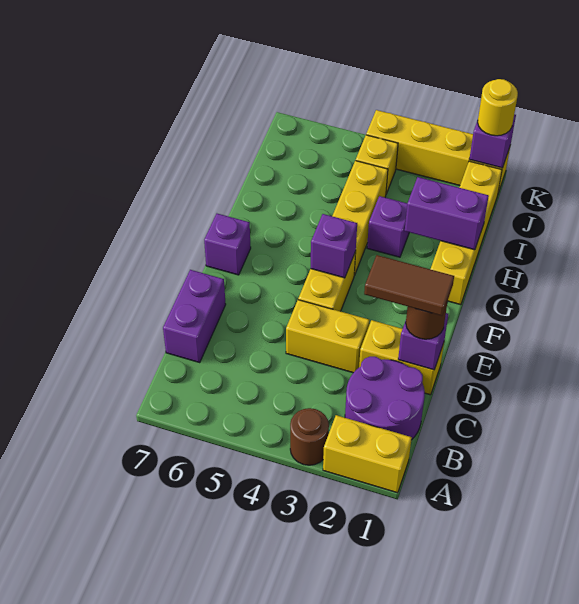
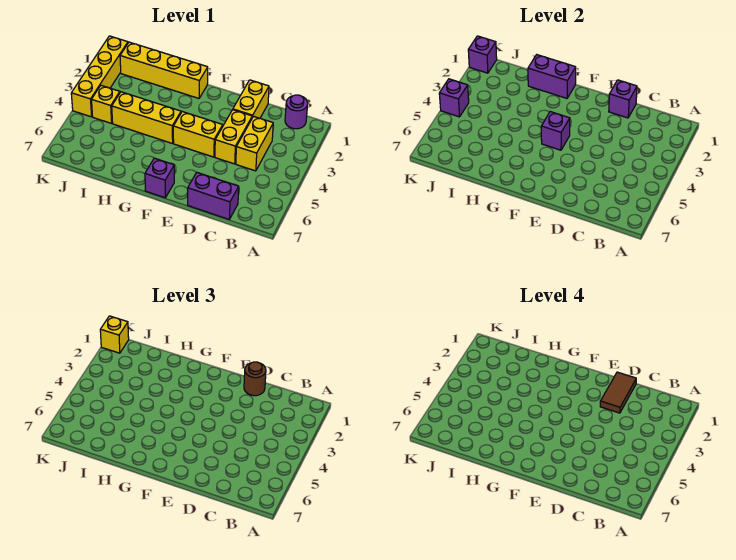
yellow brick A1:A2 level 1 -> yellow brick C3:C4 level 1
brown round brick A3 level 1 -> none
purple round brick B1:C2 level 1 -> purple round brick B1 level 1
purple brick H1:H2 level 2 -> purple brick G1:H1 level 2
purple brick H3 level 1 -> purple brick K4 level 2
yellow round brick K1 level 3 -> yellow brick K1 level 3

